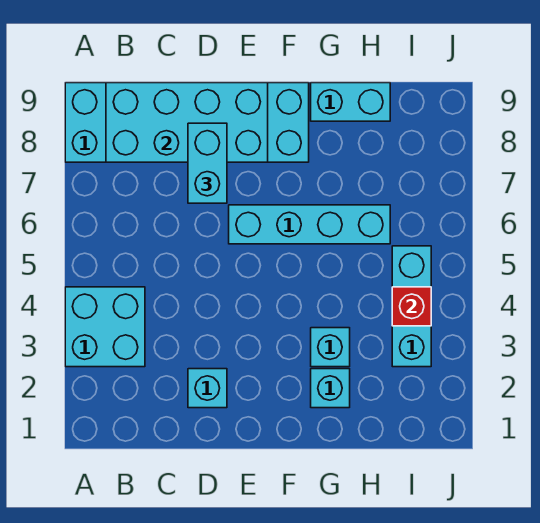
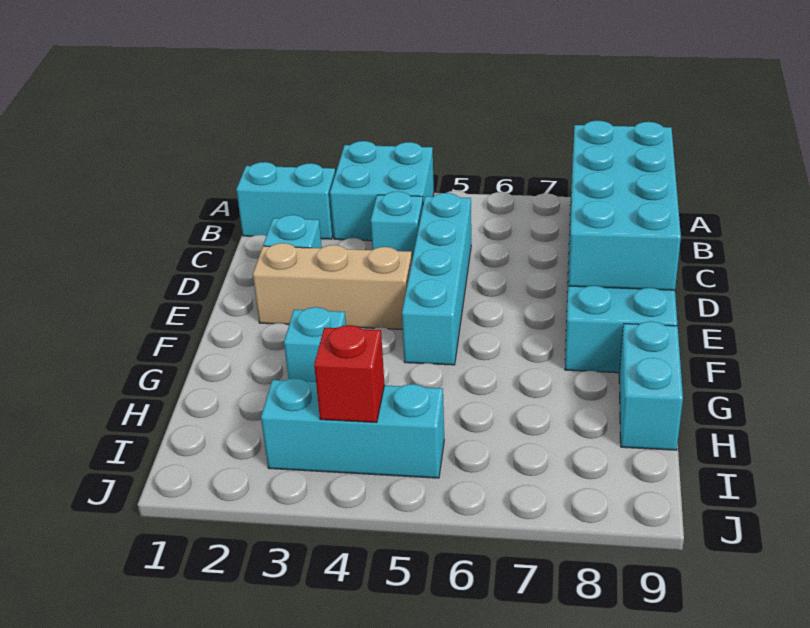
cyan brick D7:D8 level 3 -> cyan brick B1:B2 level 1
none -> tan brick E2:E4 level 1
cyan brick E6:H6 level 1 -> cyan brick C5:F5 level 1
cyan brick G2 level 1 -> cyan brick C4 level 1

